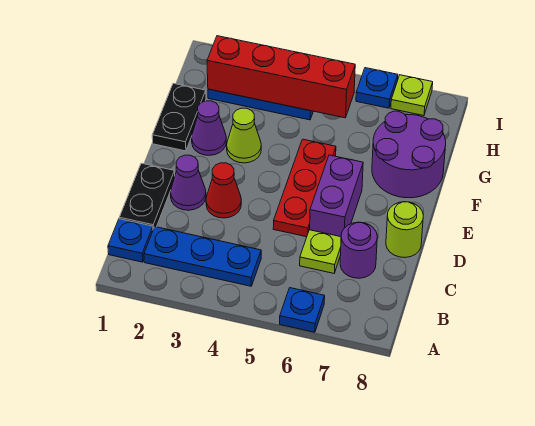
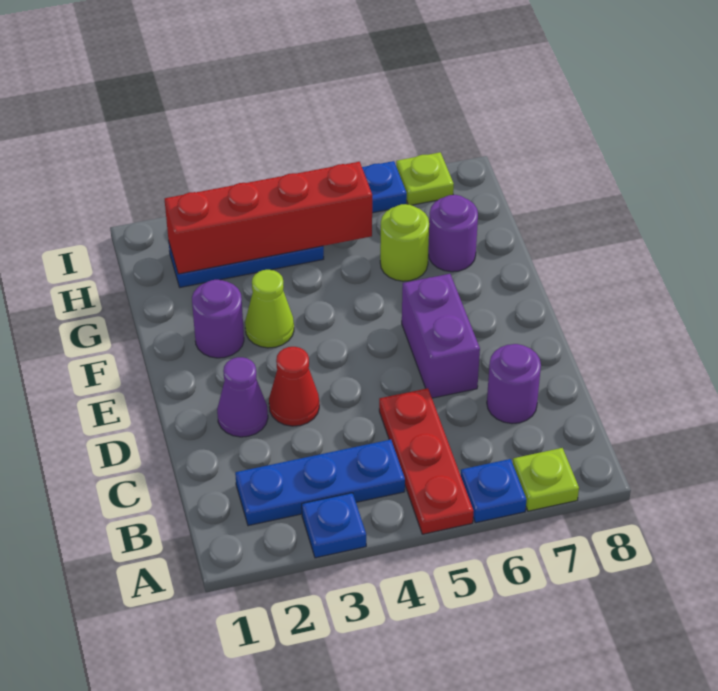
blue plate B1 level 1 -> blue plate A3 level 1
black plate C1:D1 level 1 -> none
lime plate C6 level 1 -> lime plate A7 level 1
red plate D5:F5 level 1 -> red plate A5:C5 level 1
lime round brick D8 level 1 -> lime round brick G6 level 1
black plate F1:G1 level 1 -> none
purple cone F2 level 1 -> purple round brick F2 level 1
purple round brick F7:G8 level 1 -> purple round brick G7 level 1

